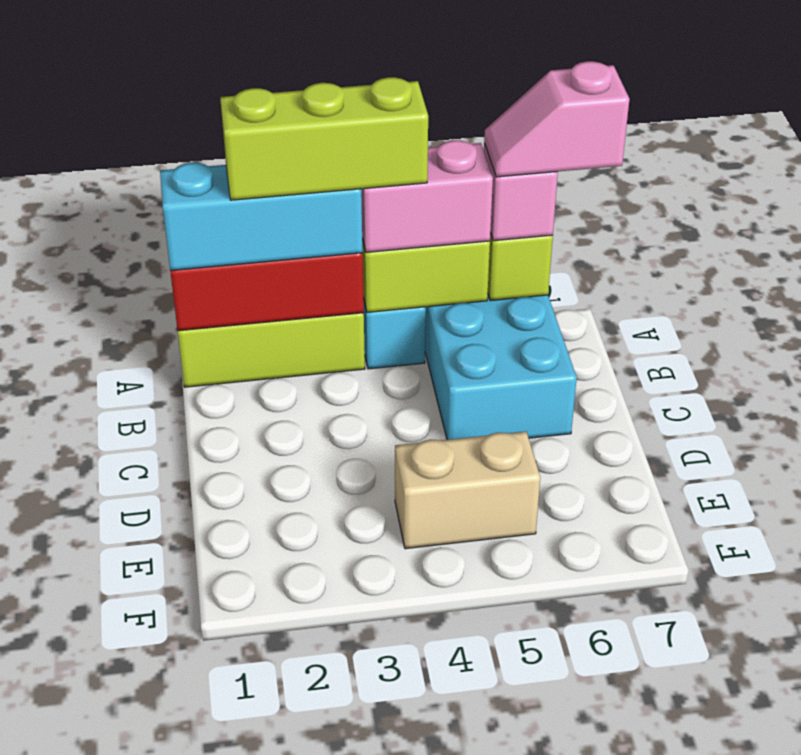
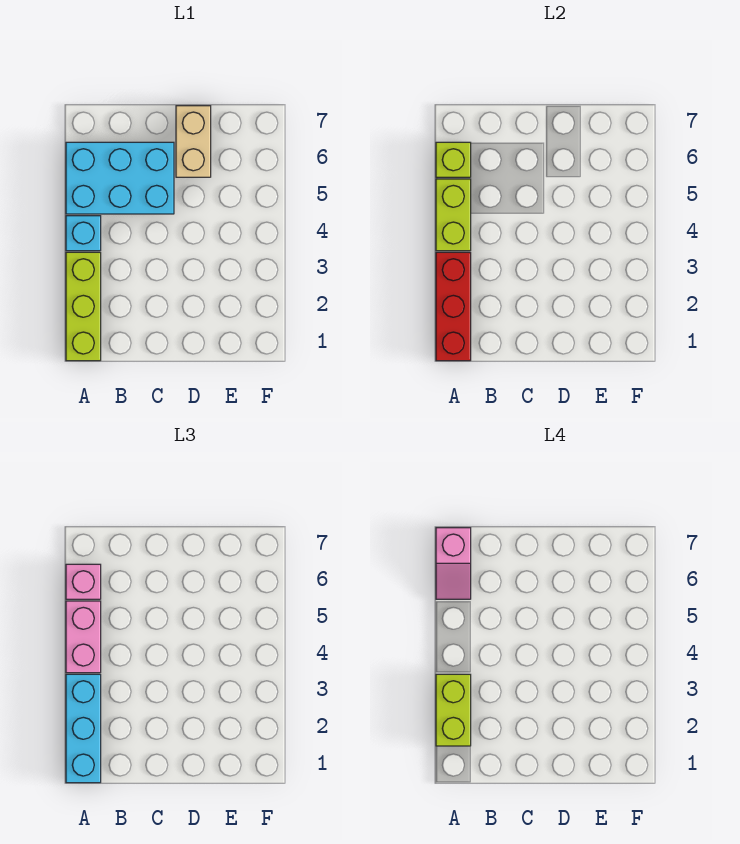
lime brick A2:A4 level 4 -> lime brick A2:A3 level 4
tan brick E4:E5 level 1 -> tan brick D6:D7 level 1

